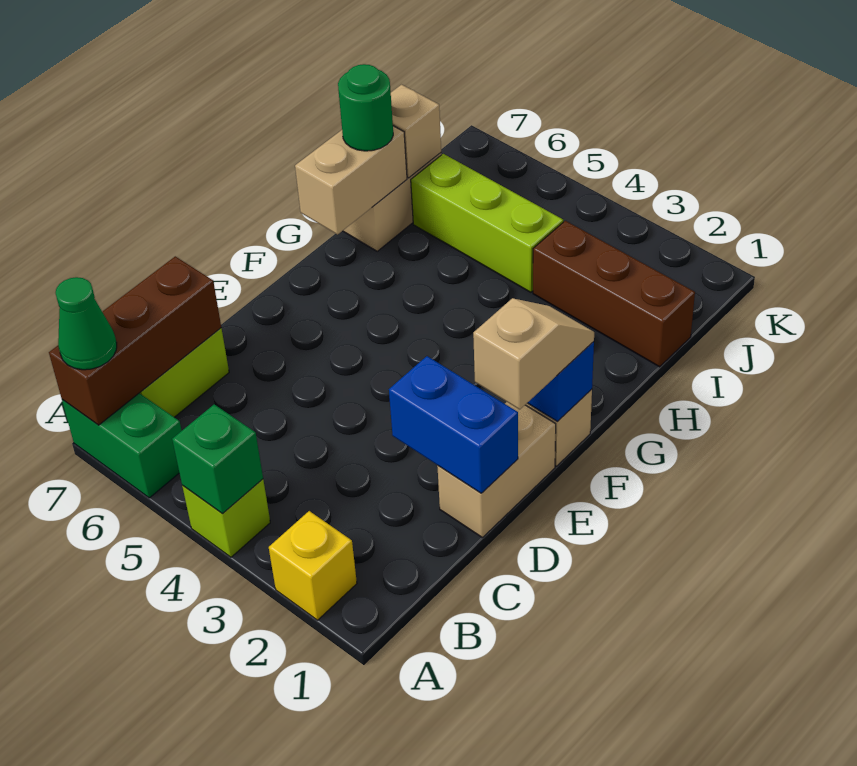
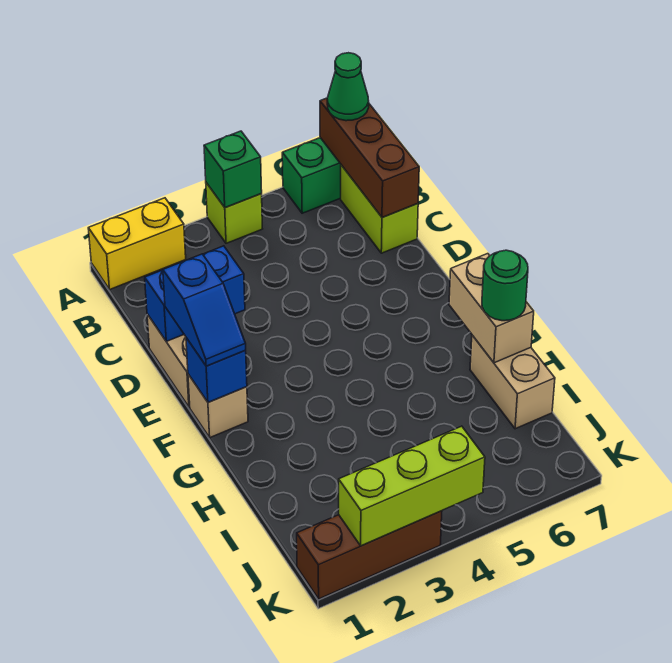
yellow brick A2 level 1 -> yellow brick A1:A2 level 1
tan slope E1:F1 level 3 top E -> blue slope E1:F1 level 3 top E
brown brick I1:I3 level 1 -> brown brick K1:K3 level 1
lime brick I4:I6 level 1 -> lime brick K2:K4 level 2
tan brick I7 level 2 -> none

